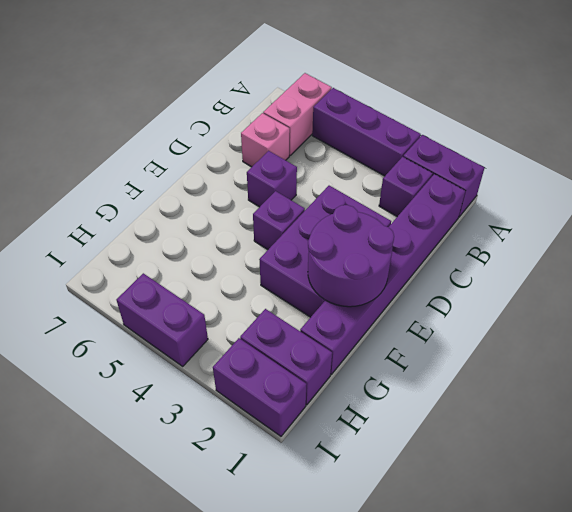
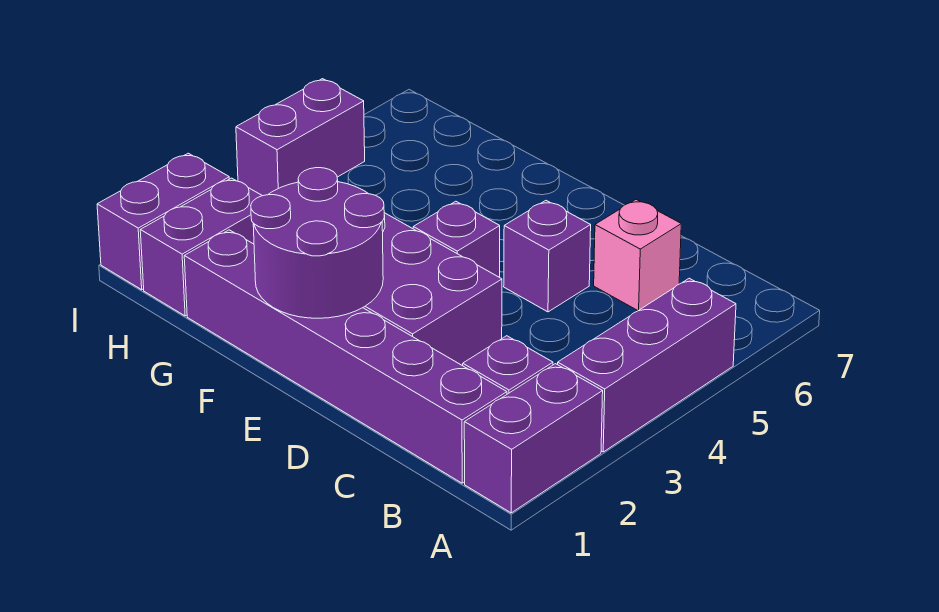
pink brick A6:B6 level 1 -> none

